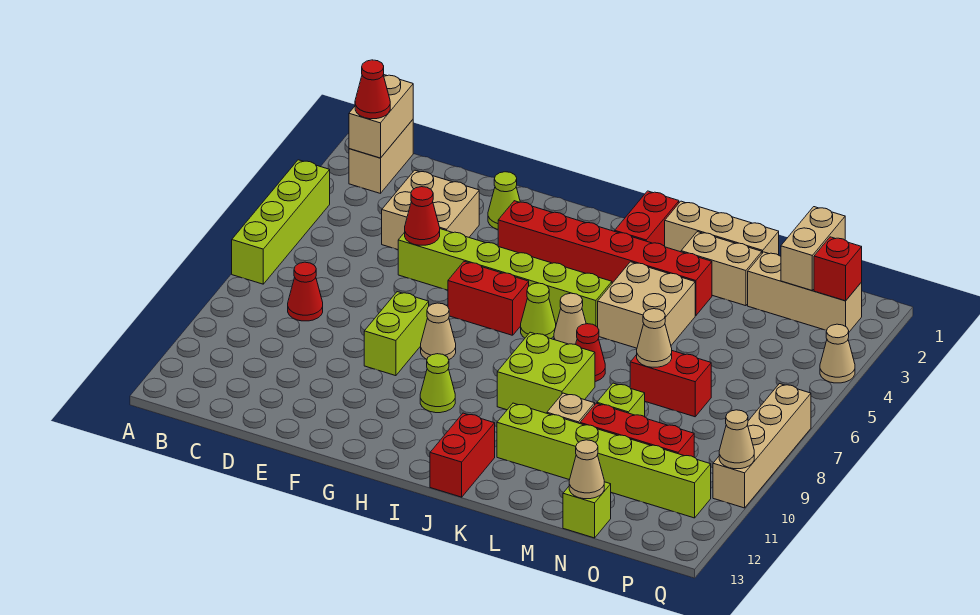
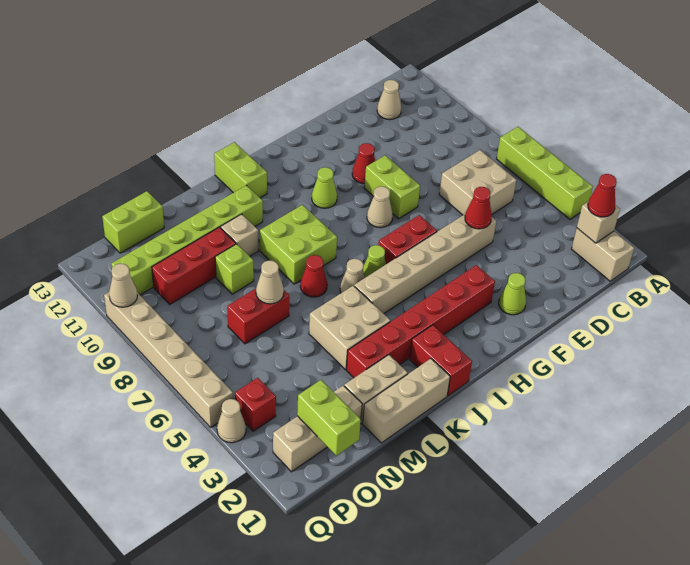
tan brick B1:B2 level 2 -> tan brick B2 level 2
red cone C8 level 1 -> red cone F10 level 1
tan brick D3:E4 level 1 -> tan brick C6:D7 level 1
lime brick E5:J5 level 1 -> tan brick E5:J5 level 1
red brick J12:J13 level 1 -> lime brick J12:J13 level 1
lime brick N13 level 1 -> lime brick N13:O13 level 1
tan cone N13 level 2 -> tan cone C12 level 1
tan brick O1:O2 level 2 -> lime brick O1:O2 level 2
red brick P2 level 2 -> red brick P4 level 1
tan brick Q7:Q10 level 1 -> tan brick Q5:Q10 level 1

